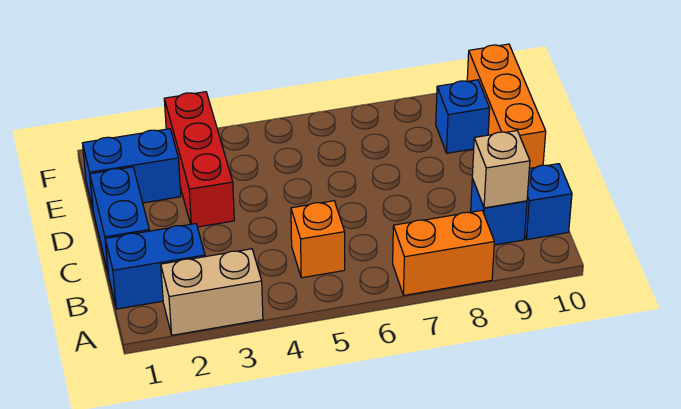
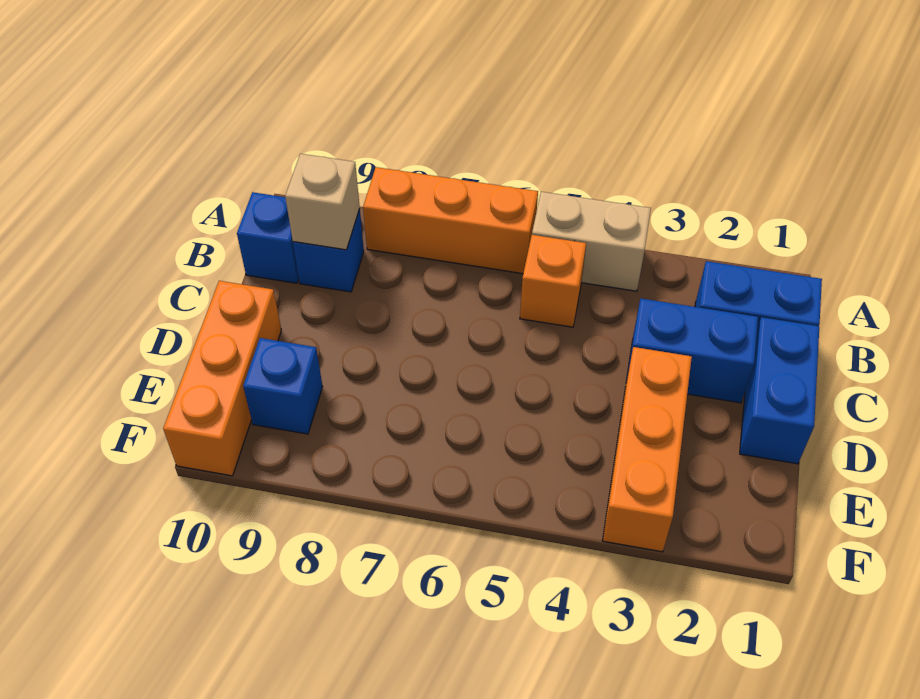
tan brick A2:A3 level 1 -> tan brick A4:A5 level 1
orange brick A7:A8 level 1 -> orange brick A6:A8 level 1
red brick D3:F3 level 1 -> orange brick D3:F3 level 1
blue brick E1:E2 level 1 -> blue brick C2:C3 level 1

